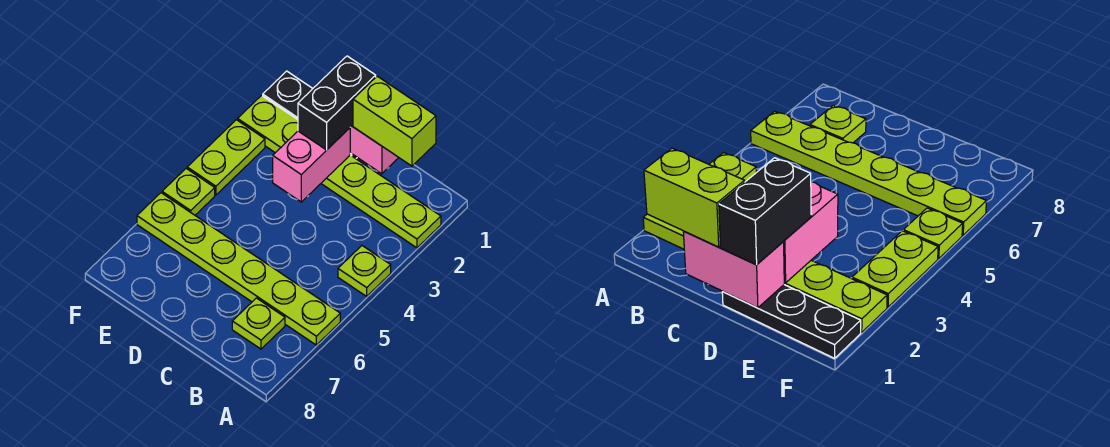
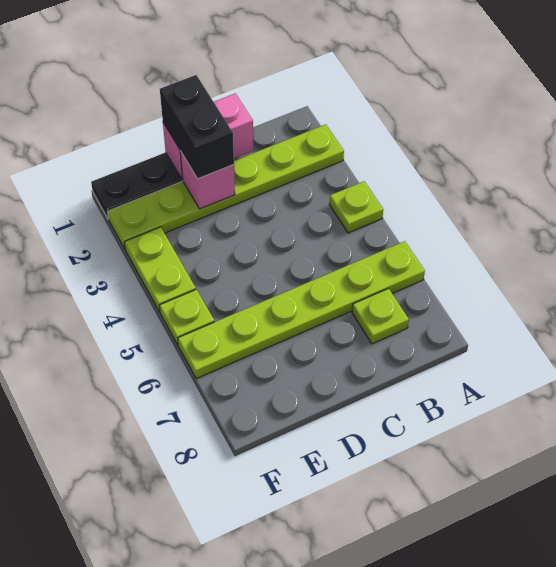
lime brick B1:C1 level 3 -> none
pink brick D2:D3 level 2 -> pink brick D2 level 2

